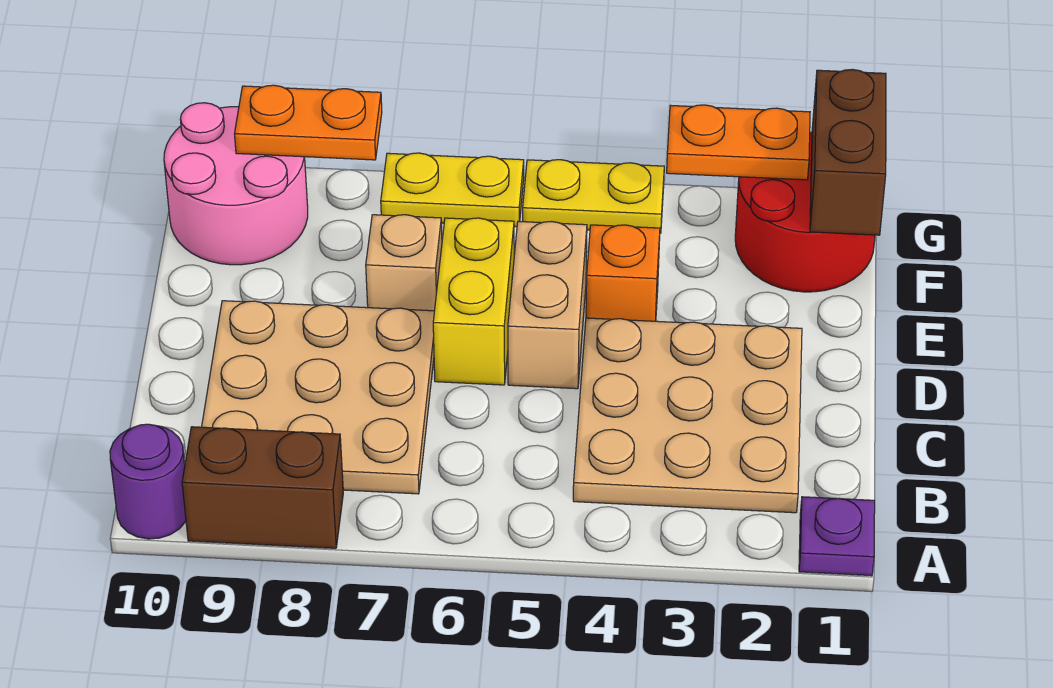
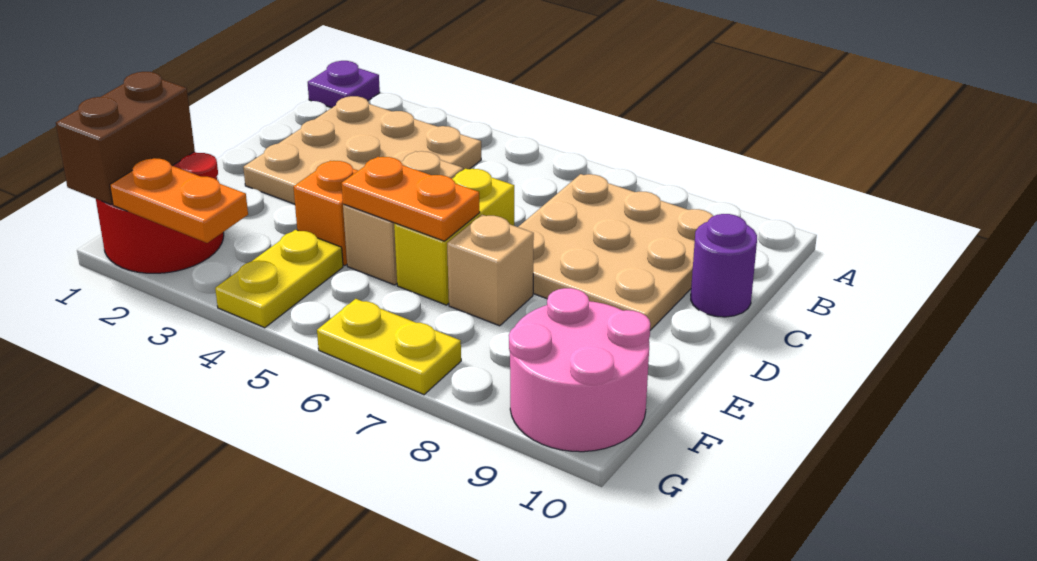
brown brick A8:A9 level 1 -> none
purple round brick A10 level 1 -> purple round brick C10 level 1
yellow plate G4:G5 level 1 -> yellow plate F4:G4 level 1
orange plate G8:G9 level 2 -> orange plate E5:E6 level 2

